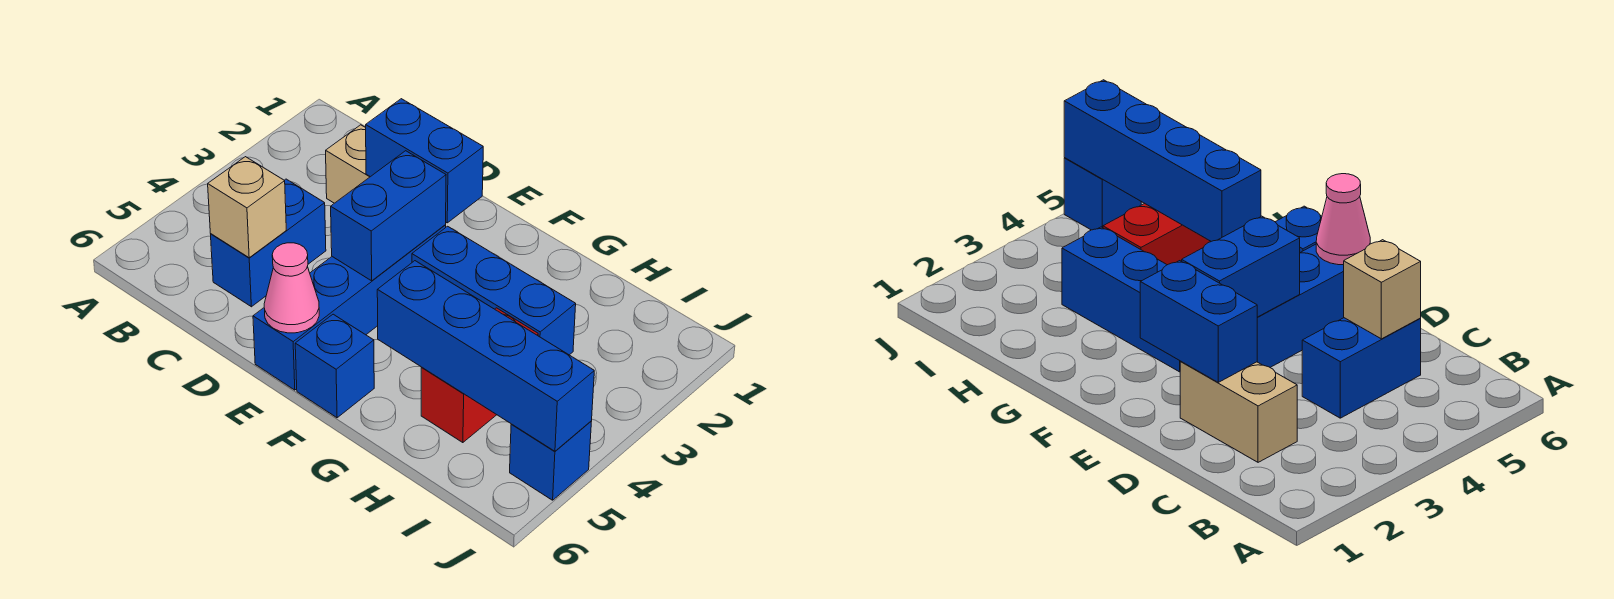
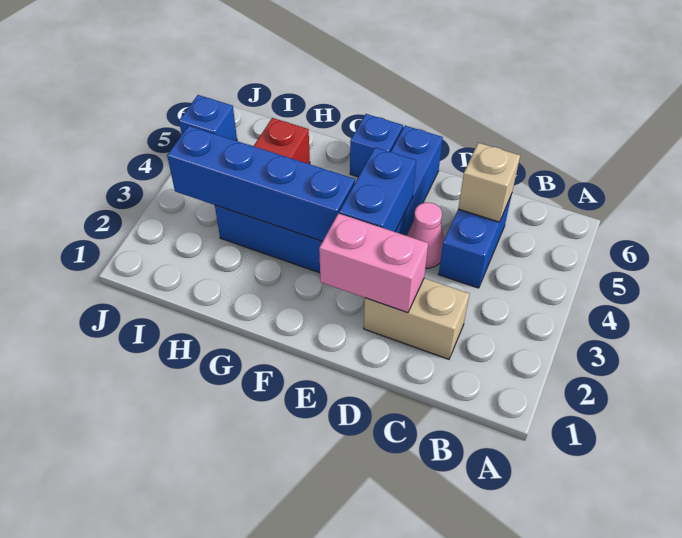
blue brick D2:E2 level 2 -> pink brick D2:E2 level 2
pink cone E6 level 2 -> pink cone D4 level 1
blue brick G5:J5 level 2 -> blue brick F3:I3 level 2

